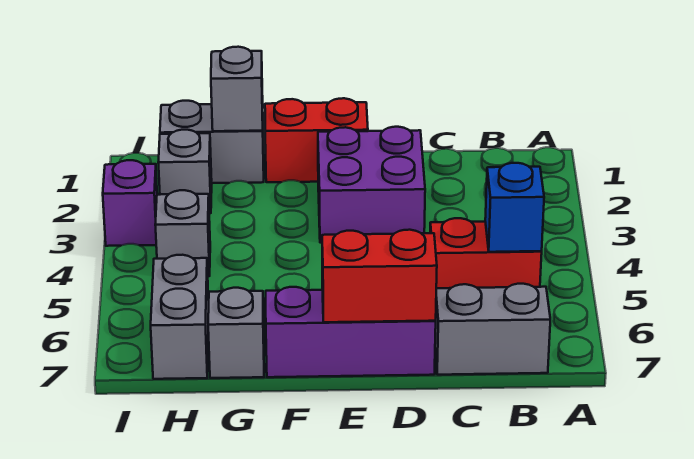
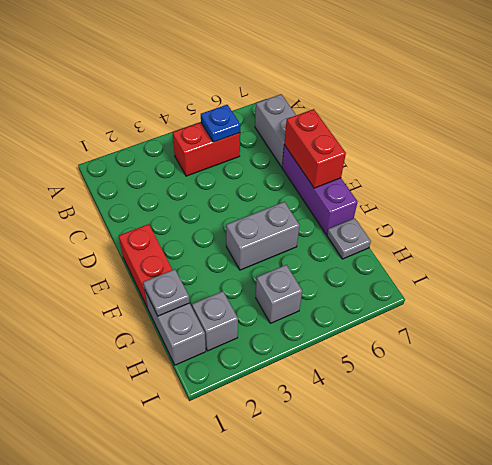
red brick B5:C5 level 1 -> red brick B4:B5 level 1
blue brick B5 level 2 -> blue plate B5 level 2
purple brick D2:E3 level 1 -> none
grey brick G1 level 2 -> grey plate G1 level 2
grey brick G7 level 1 -> grey plate G7 level 1
grey brick H6:H7 level 1 -> grey brick F4:F5 level 1
purple brick I3 level 1 -> none

